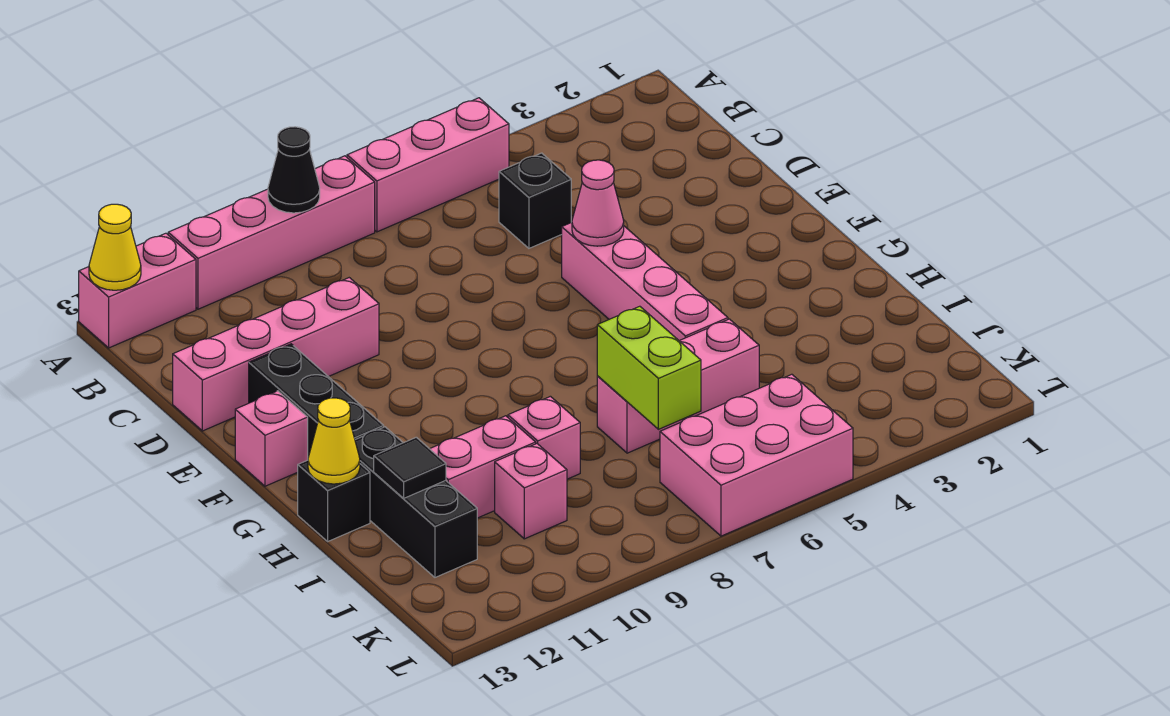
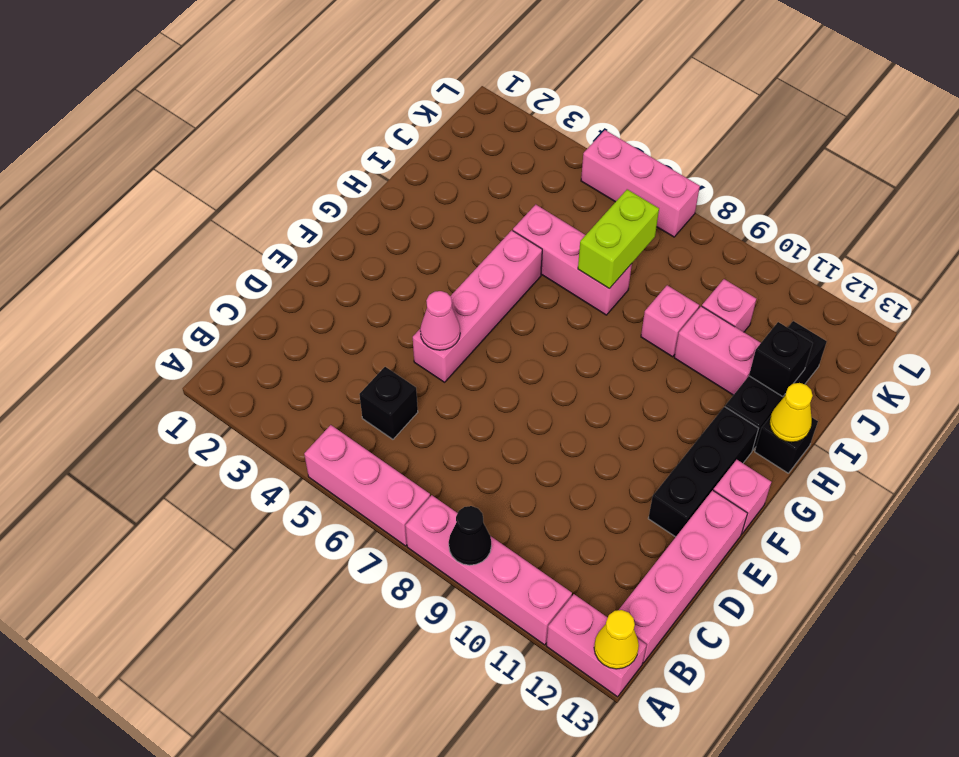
pink brick D10:D13 level 1 -> pink brick B13:E13 level 1
black tile I12 level 2 -> black brick I12 level 2
pink brick K5:L7 level 1 -> pink brick L5:L7 level 1

